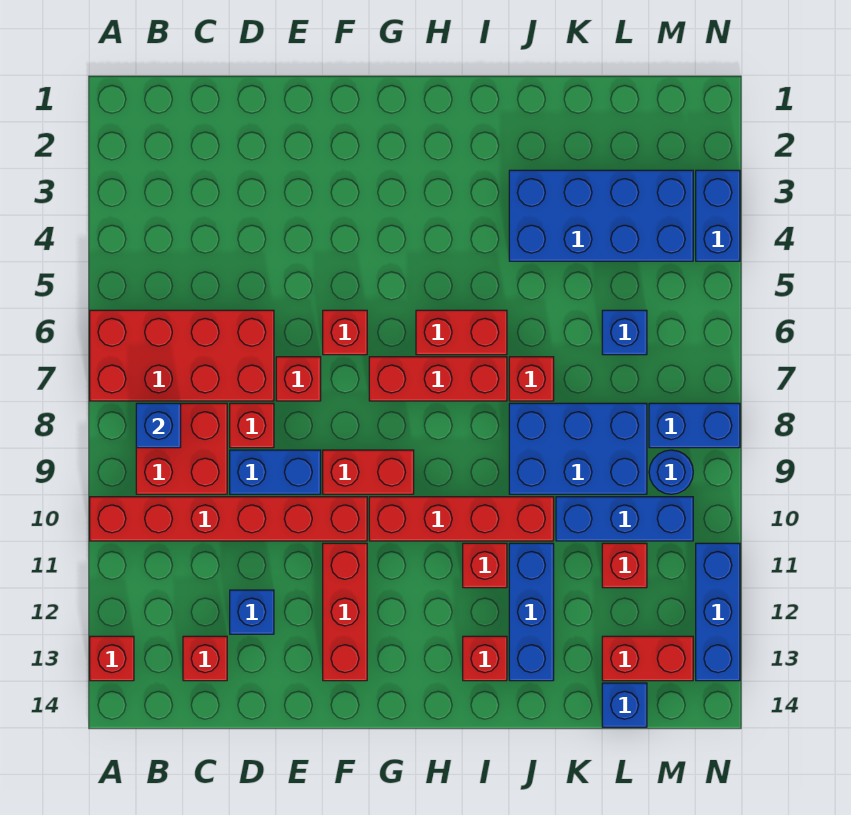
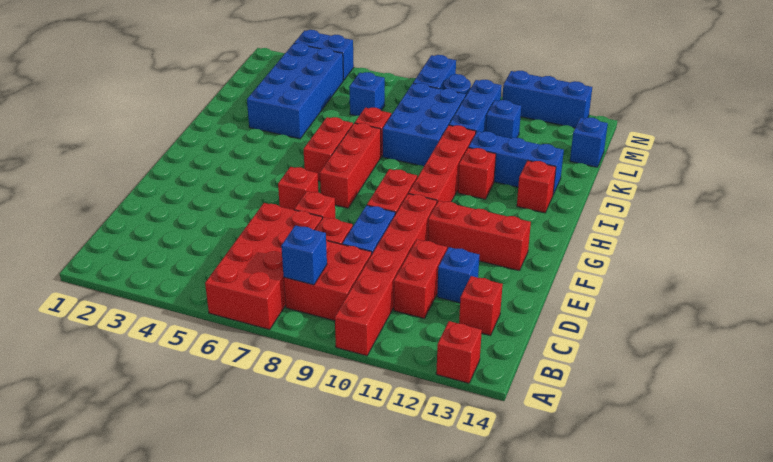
red brick L11 level 1 -> blue brick L11 level 1
red brick L13:M13 level 1 -> red brick C11:D11 level 1

